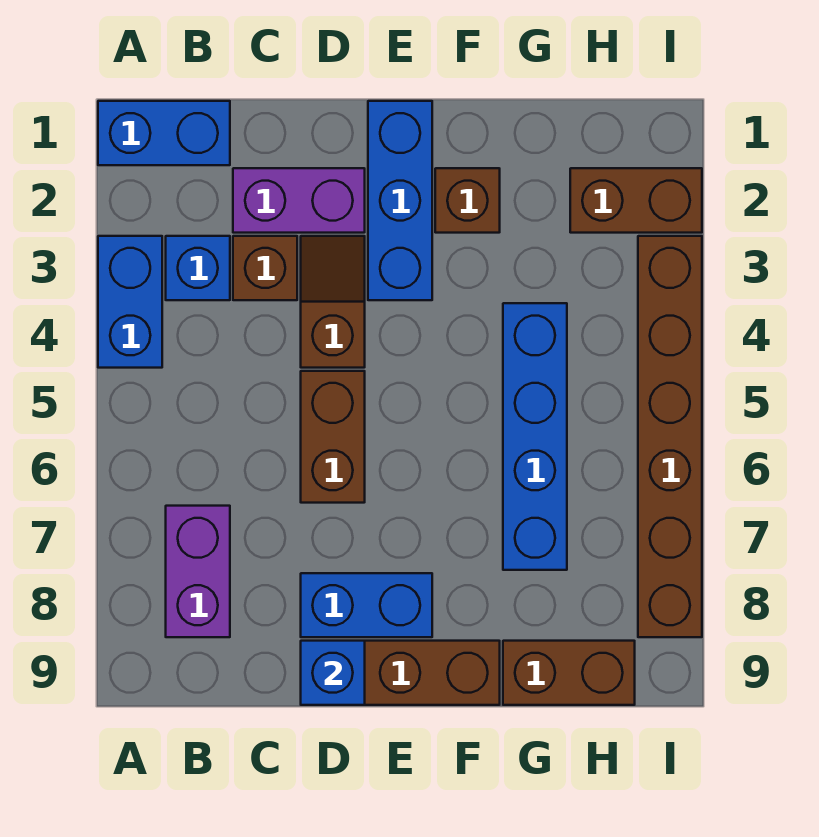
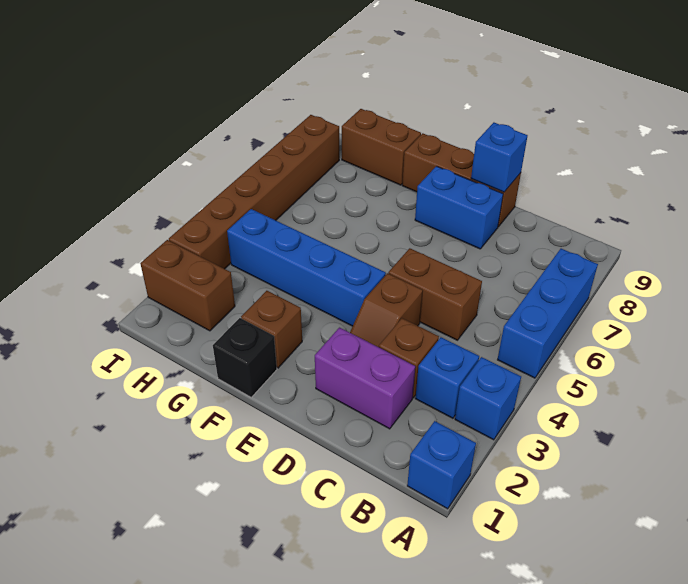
blue brick A1:B1 level 1 -> blue brick A1 level 1
blue brick A3:A4 level 1 -> blue brick A3 level 1
purple brick B7:B8 level 1 -> none
brown brick D5:D6 level 1 -> brown brick C5:D5 level 1
blue brick E1:E3 level 1 -> blue brick A5:A7 level 1
none -> black brick F1 level 1
blue brick G4:G7 level 1 -> blue brick E4:H4 level 1

